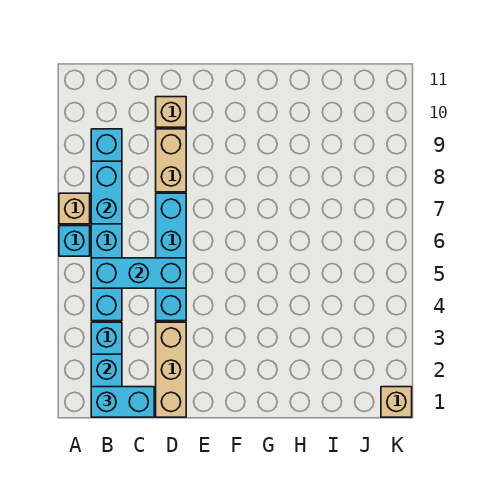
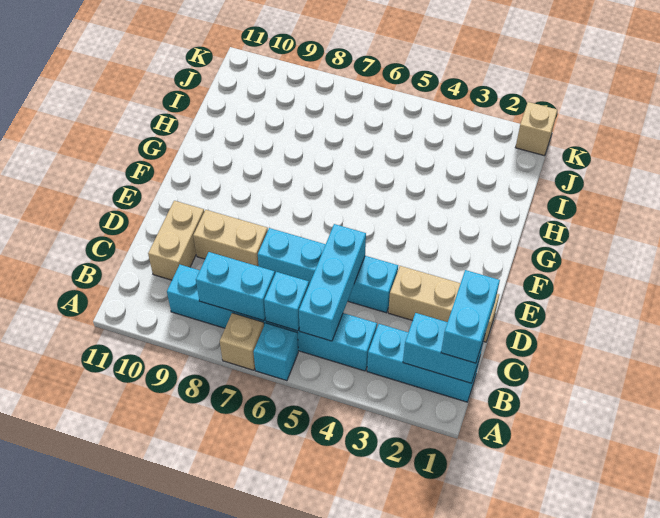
none -> cyan brick B6 level 2
tan brick D10 level 1 -> tan brick C10:D10 level 1

